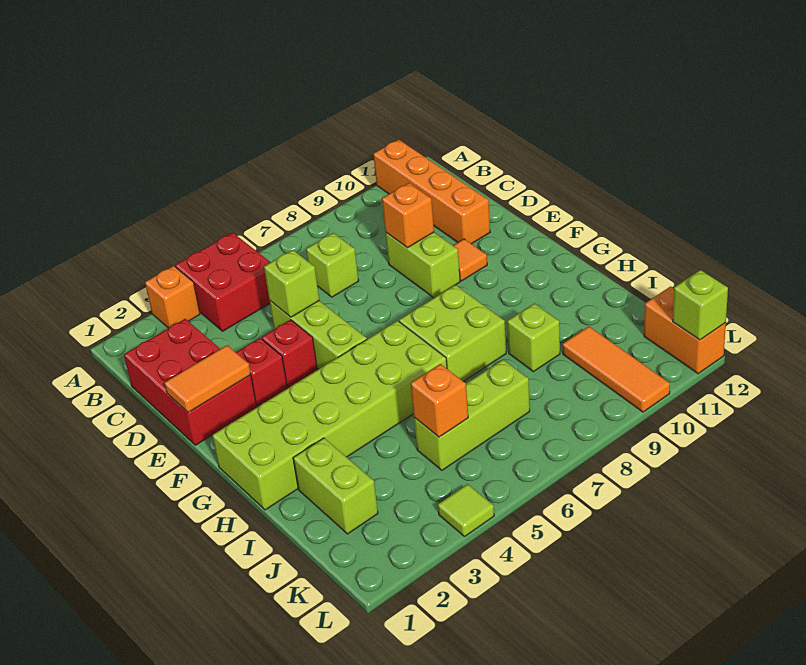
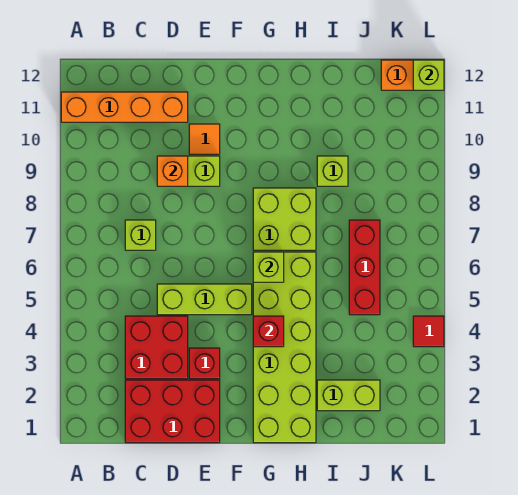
orange brick A3 level 1 -> none
red brick A4:B5 level 1 -> red brick C3:D4 level 1
lime brick D5 level 2 -> lime brick G6 level 2
orange tile E1:E2 level 2 -> none
red brick E4 level 1 -> red brick G4 level 2
lime brick J5:J7 level 1 -> red brick J5:J7 level 1
orange brick J5 level 2 -> none
orange tile J10:L10 level 1 -> none
lime tile L4 level 1 -> red tile L4 level 1

